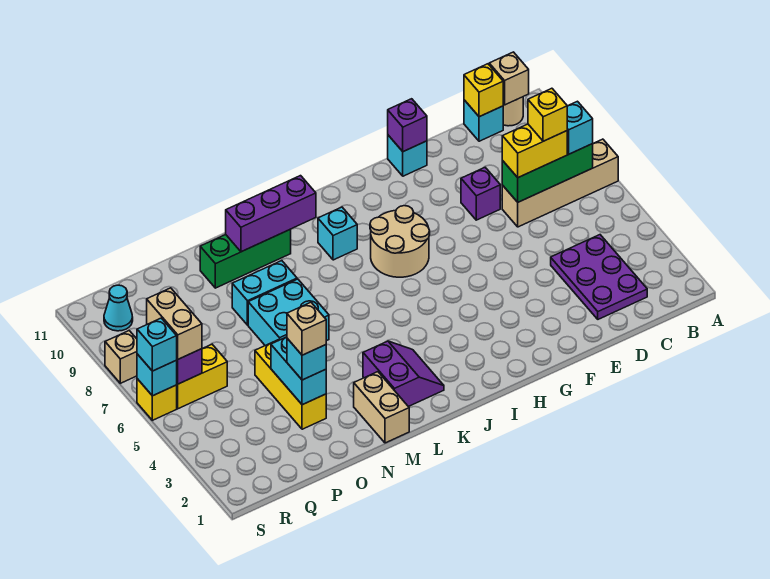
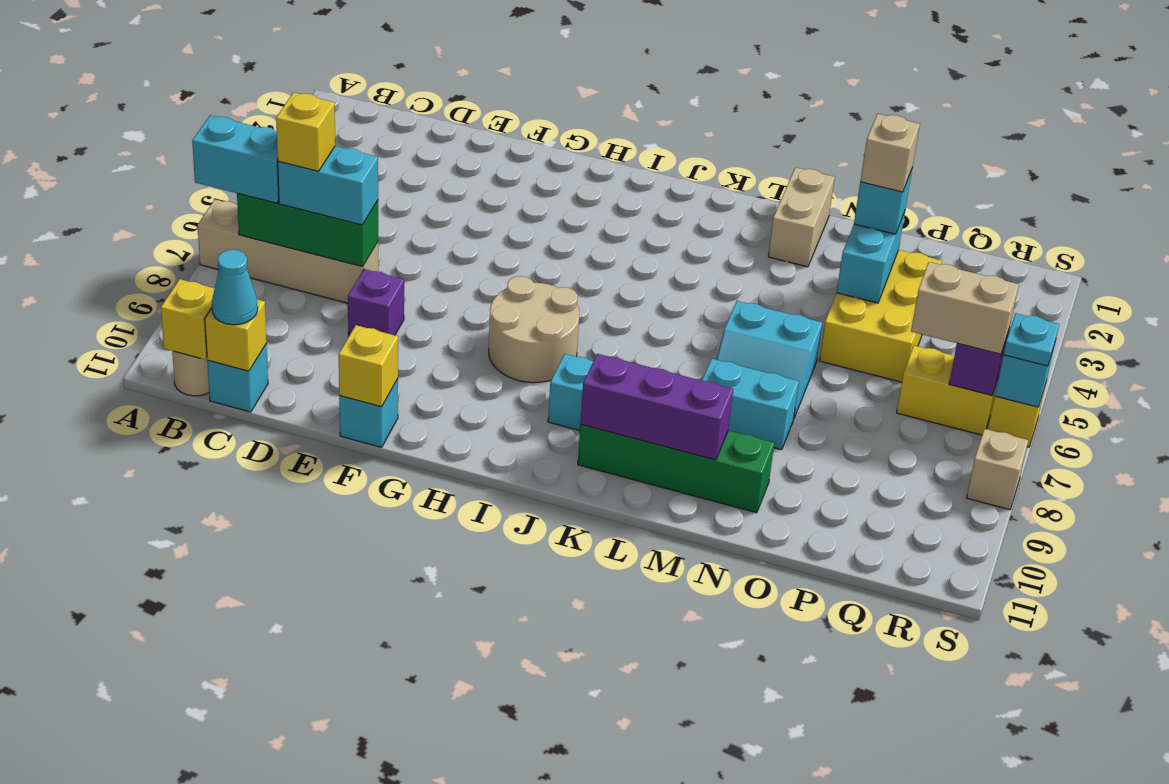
cyan brick B7 level 3 -> cyan brick A7:B7 level 3
tan brick B11 level 2 -> yellow brick B11 level 2
purple plate C2:D4 level 1 -> none
yellow brick C7:D7 level 3 -> cyan brick C7:D7 level 3
purple brick F11 level 2 -> yellow brick F11 level 2
purple slope K2:L3 level 1 top L -> none
green brick L10:N10 level 1 -> green brick K10:N10 level 1
cyan brick M6:N7 level 1 -> cyan slope M6:N7 level 1 top 6
yellow brick O3:O5 level 1 -> yellow brick O3:P5 level 1
tan brick R6:R7 level 3 -> tan brick Q6:R6 level 3
cyan cone R10 level 1 -> cyan cone C11 level 3
cyan brick S6 level 3 -> cyan plate S6 level 3

